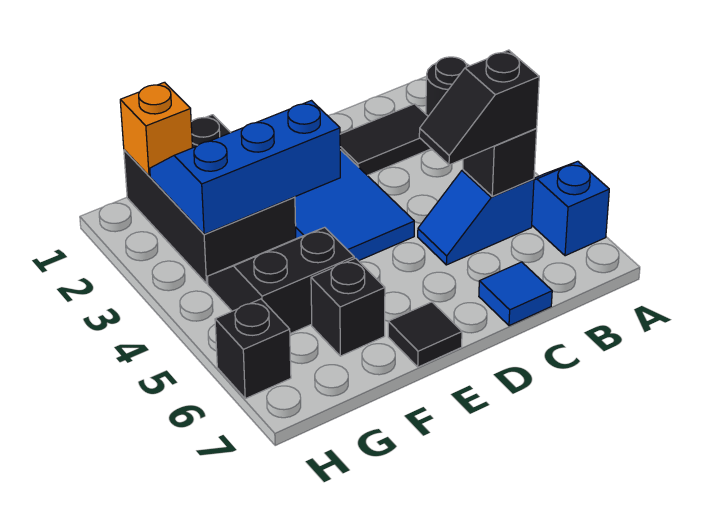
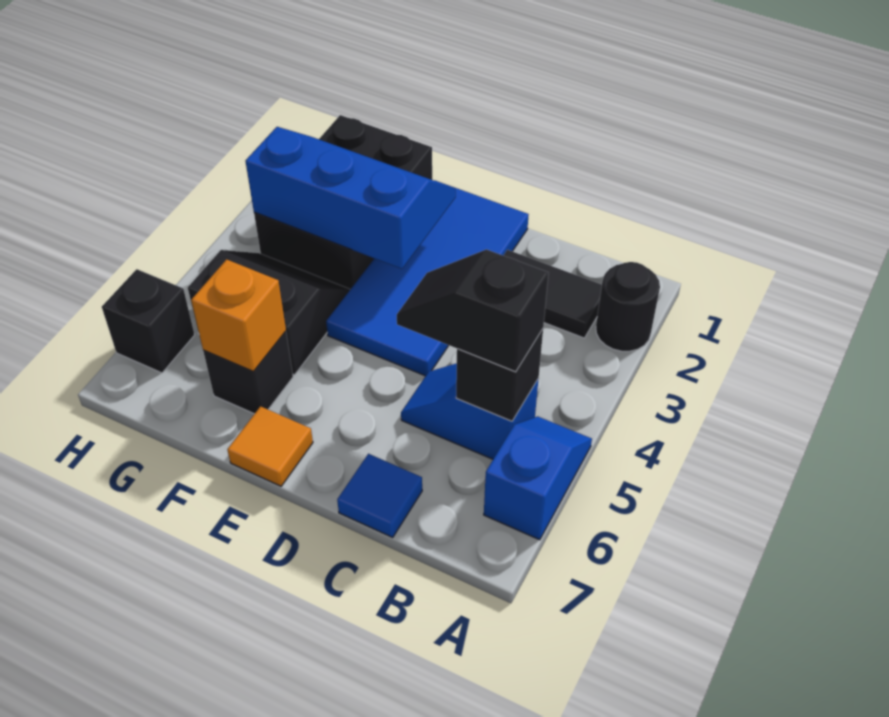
black tile E7 level 1 -> orange tile E7 level 1
orange brick G1 level 2 -> orange brick F6 level 2

